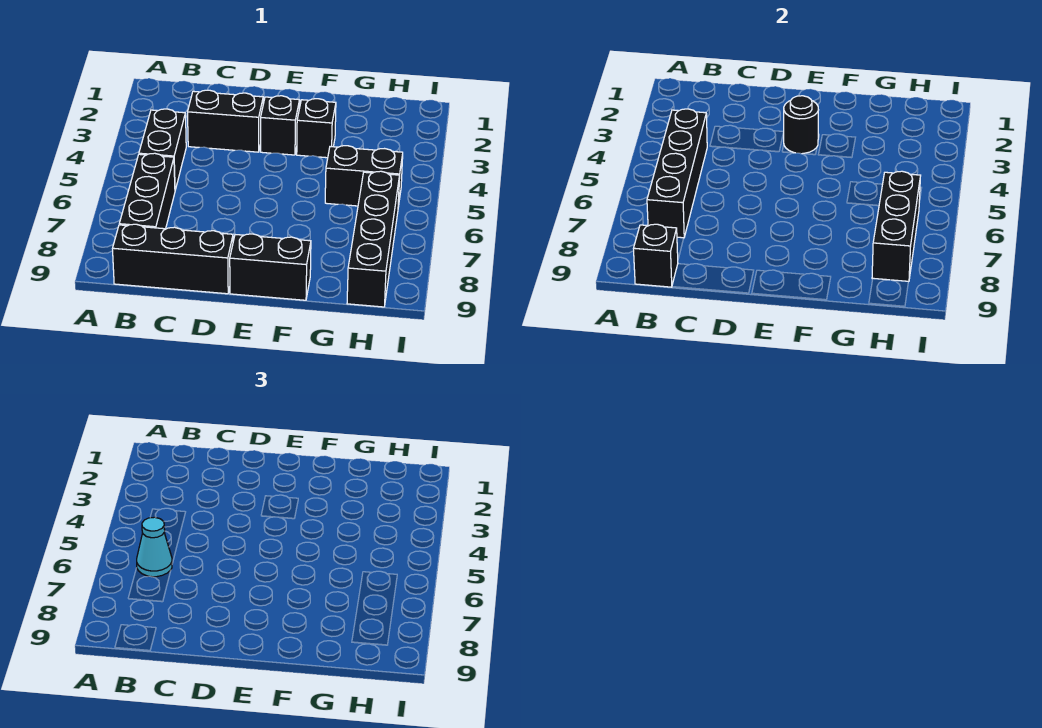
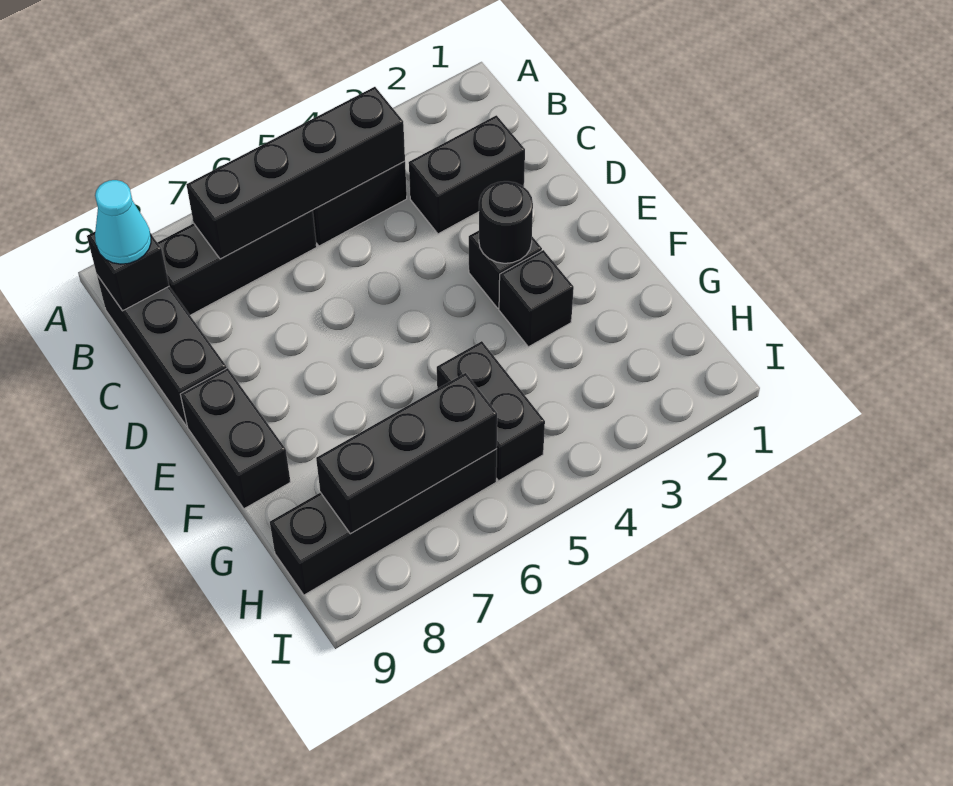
cyan cone B6 level 3 -> cyan cone B9 level 3
black brick C3:D3 level 1 -> black brick C2:C3 level 1

